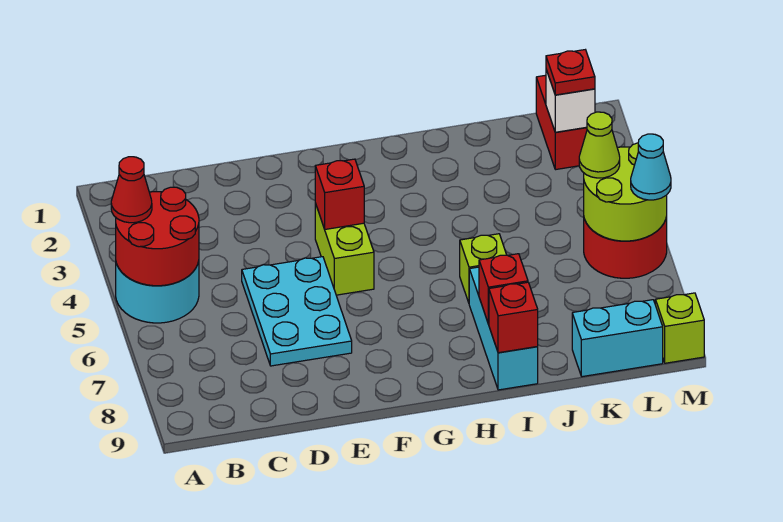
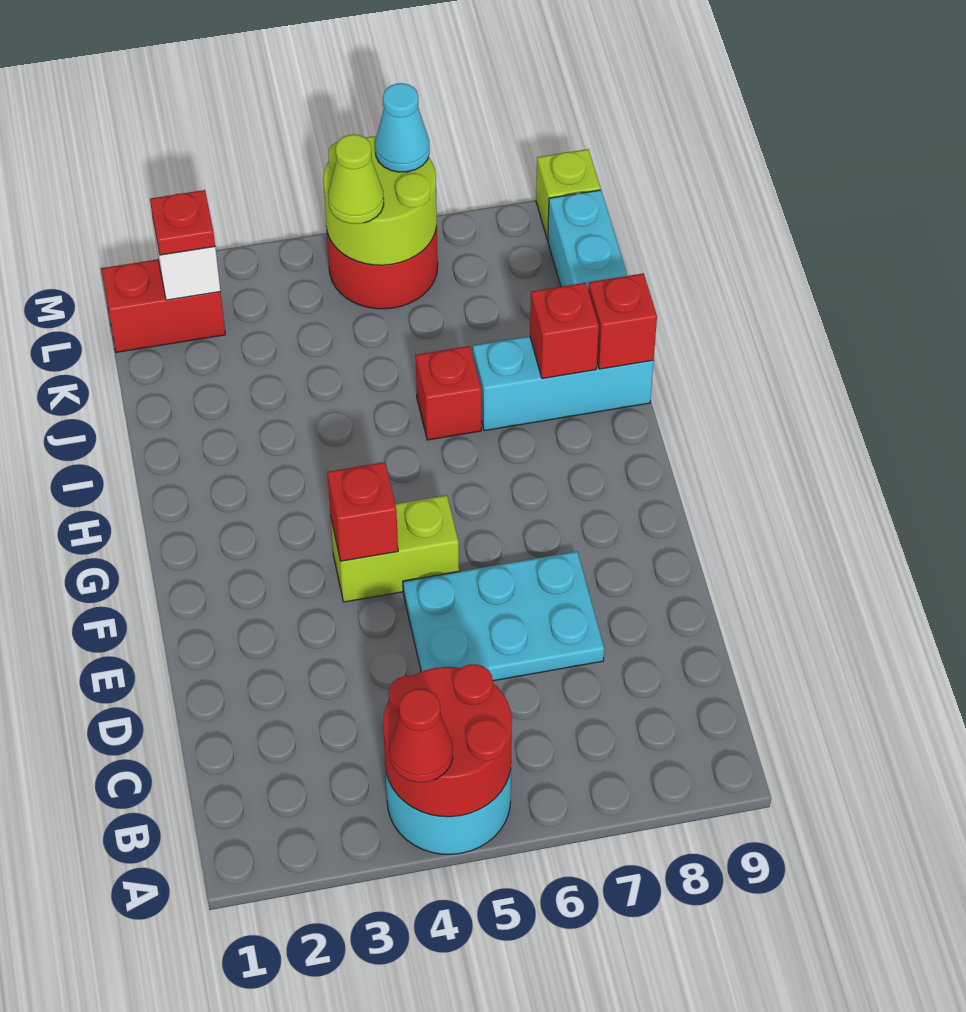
lime brick I6 level 1 -> red brick I6 level 1

